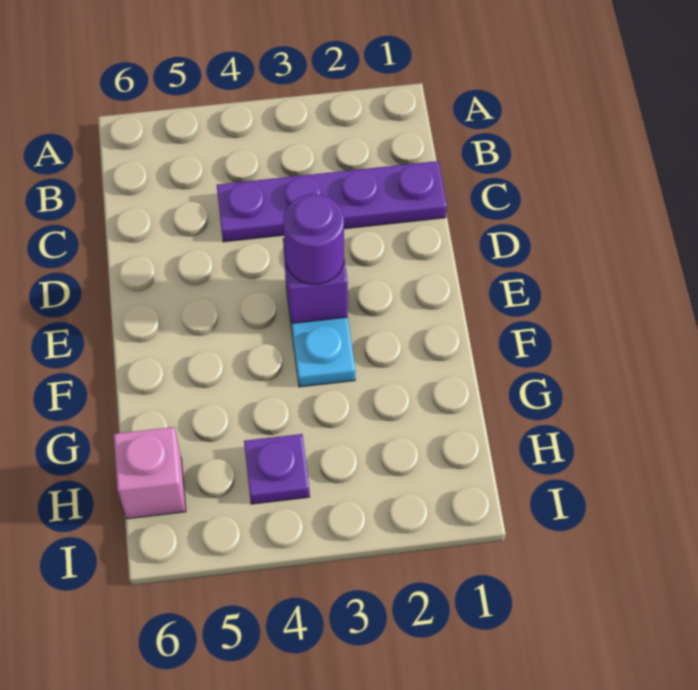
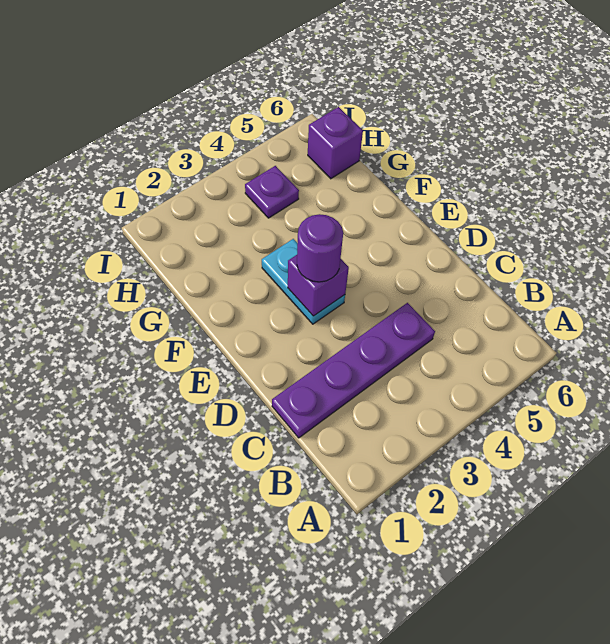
pink brick H6 level 1 -> purple brick H6 level 1

